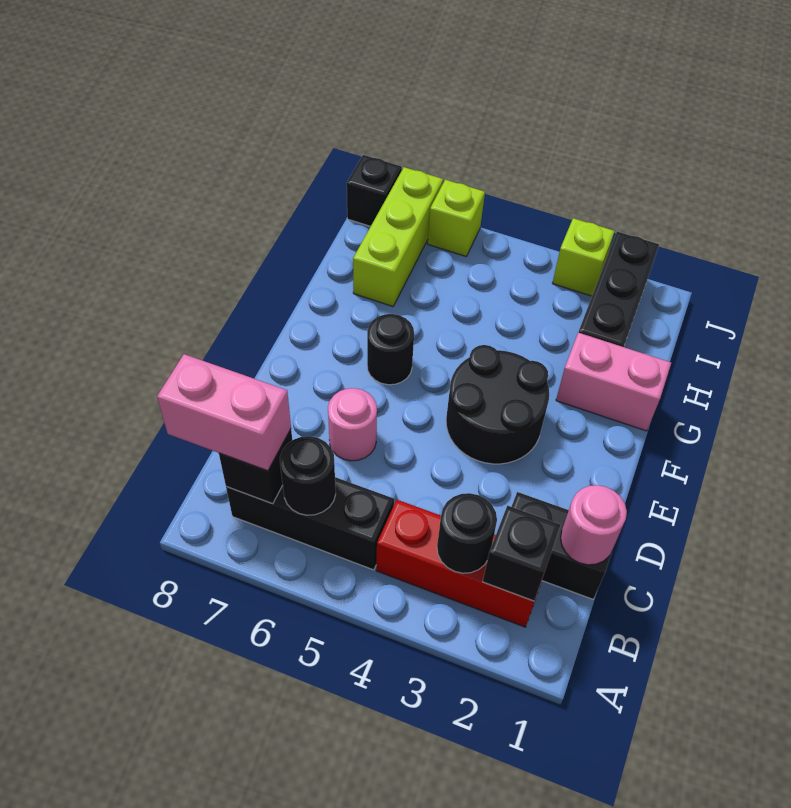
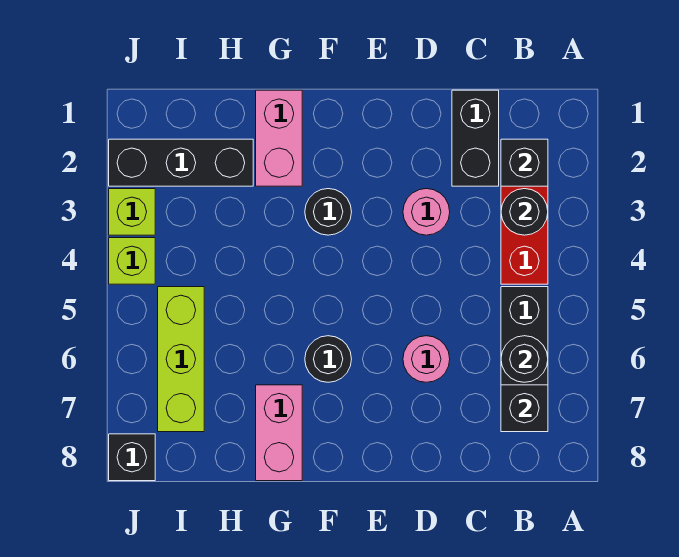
pink brick B7:B8 level 3 -> pink brick G7:G8 level 1
pink round brick C1 level 2 -> pink round brick D3 level 1
black round brick E3:F4 level 1 -> black round brick F3 level 1
lime brick H7:J7 level 1 -> lime brick I5:I7 level 1
lime brick J6 level 1 -> lime brick J4 level 1

